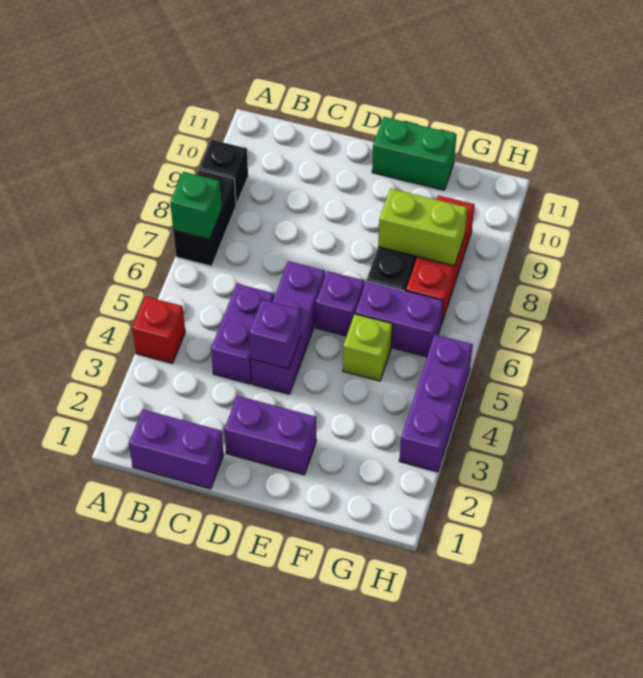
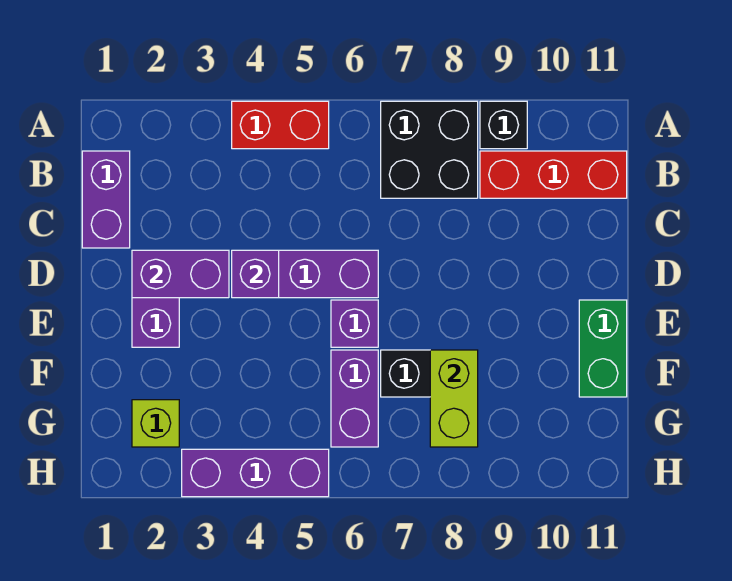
red brick A4 level 1 -> red brick A4:A5 level 1
black brick A7:A8 level 1 -> black brick A7:B8 level 1
green brick A7 level 2 -> none
purple brick C4:C5 level 1 -> purple brick D2:D3 level 2
lime brick F5 level 1 -> lime brick G2 level 1
red brick G7:G9 level 1 -> red brick B9:B11 level 1

